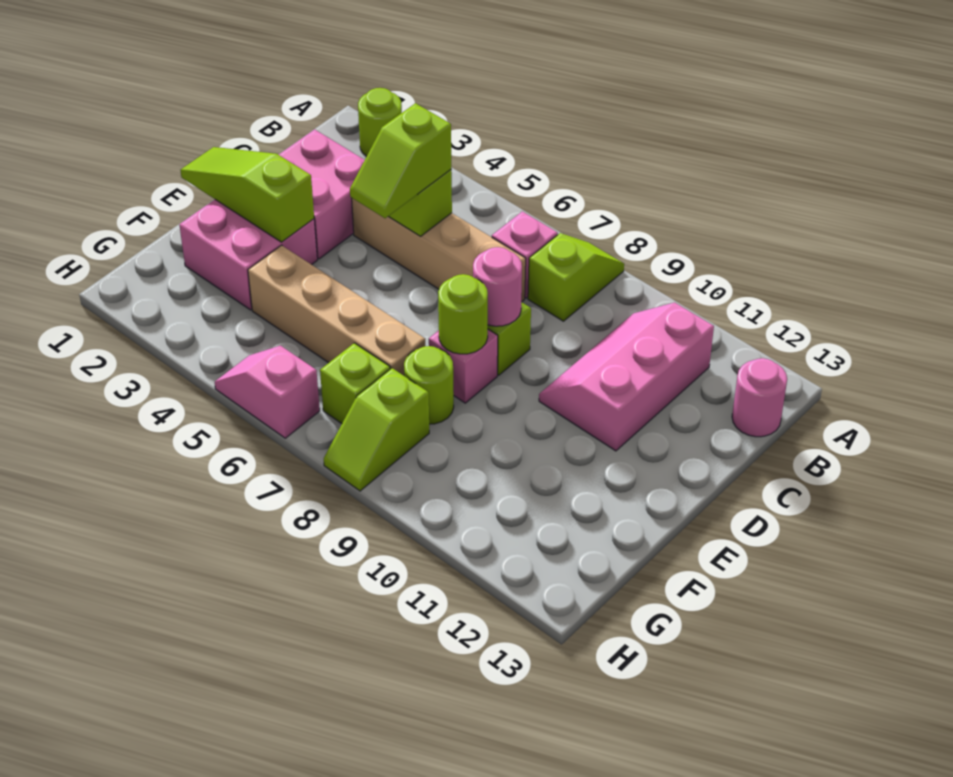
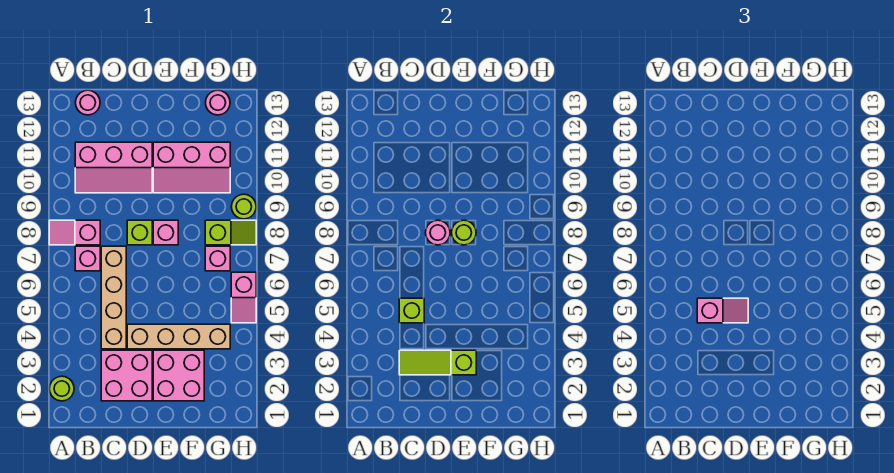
lime slope A8:B8 level 1 top B -> pink slope A8:B8 level 1 top B
lime slope C5:D5 level 3 top C -> pink slope C5:D5 level 3 top C
lime slope E1:E3 level 2 top 3 -> lime slope C3:E3 level 2 top E
none -> pink slope E10:G11 level 1 top 11
tan brick F4:F7 level 1 -> tan brick D4:G4 level 1
lime round brick F8 level 1 -> lime round brick H9 level 1
lime brick G7 level 1 -> pink brick G7 level 1
none -> pink round brick G13 level 1

